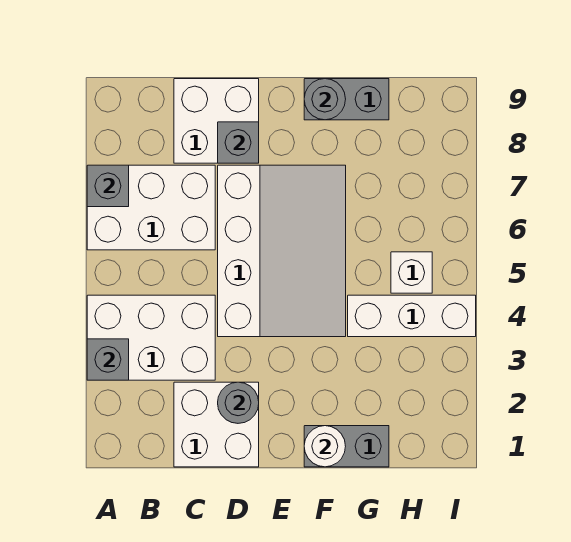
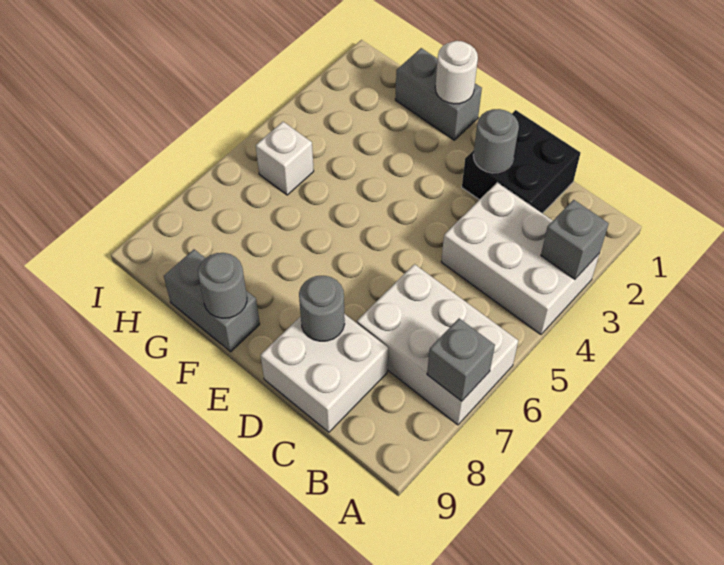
white brick C1:D2 level 1 -> black brick C1:D2 level 1
white slope D4:F7 level 1 top D -> none
grey brick D8 level 2 -> grey round brick D8 level 2
white brick G4:I4 level 1 -> none

